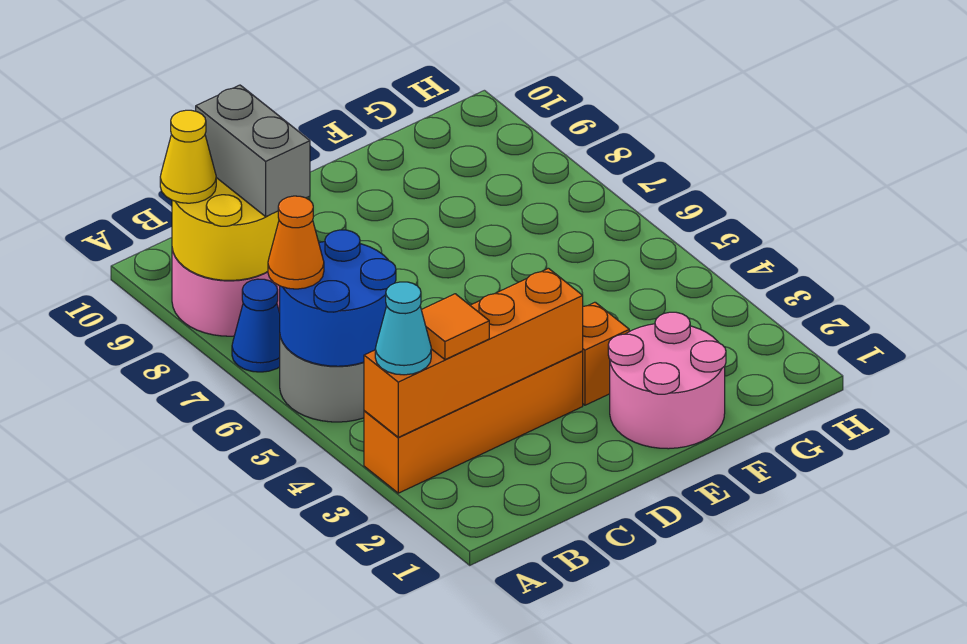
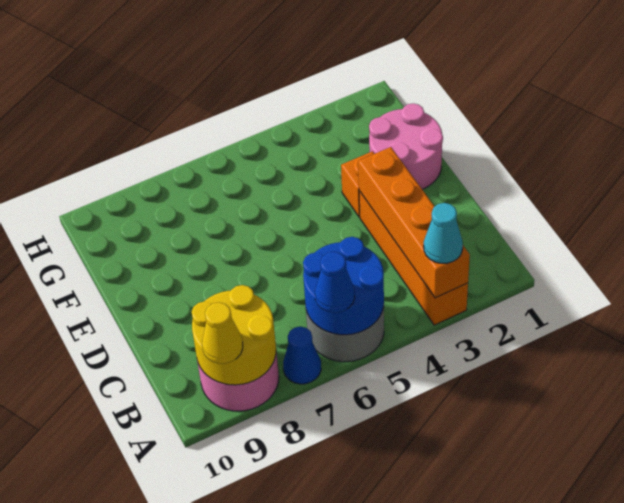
orange cone A6 level 3 -> blue cone A6 level 3
orange tile B3 level 3 -> none
grey brick B8:B9 level 3 -> none

